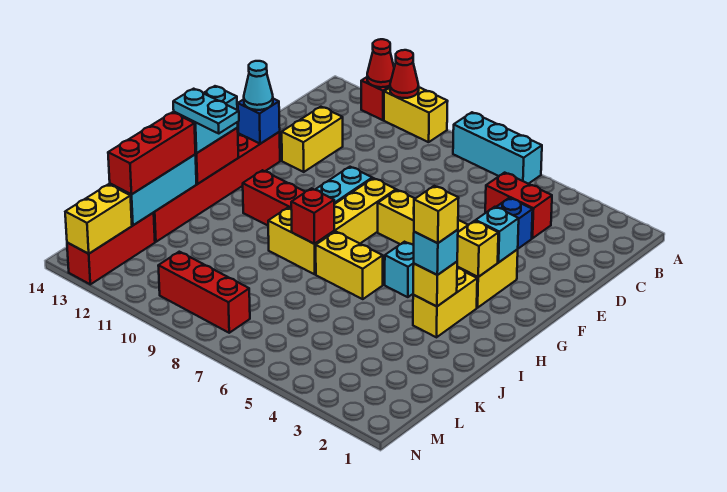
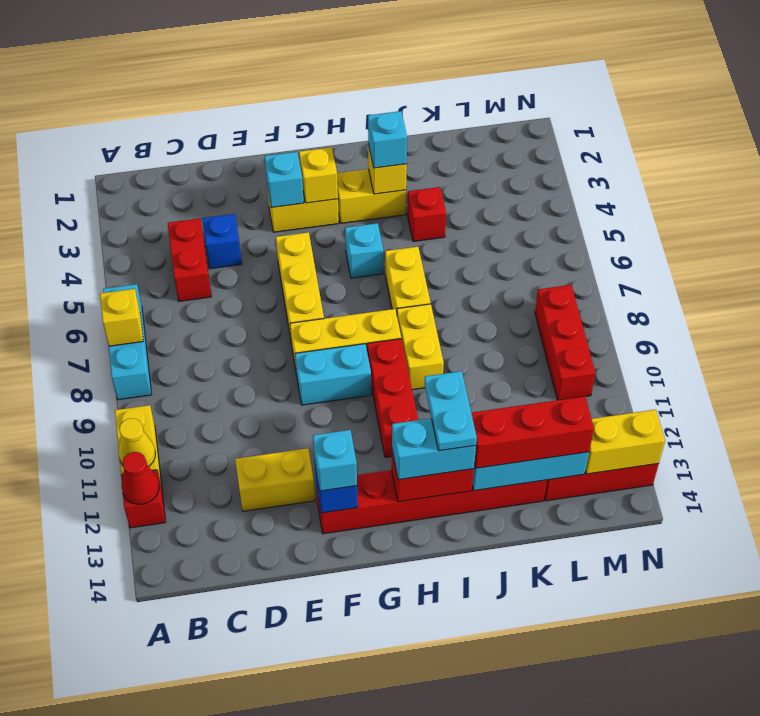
red cone A11 level 2 -> yellow cone A11 level 2
cyan cone F13 level 3 -> cyan brick F13 level 3
yellow brick I3 level 4 -> yellow brick A7 level 2
red brick I8 level 2 -> red brick J4 level 1

